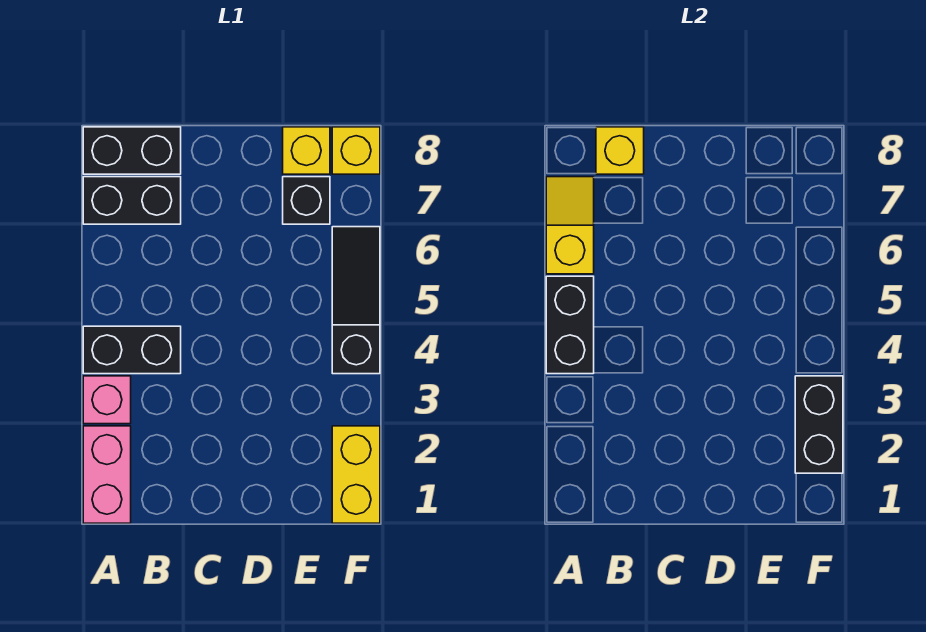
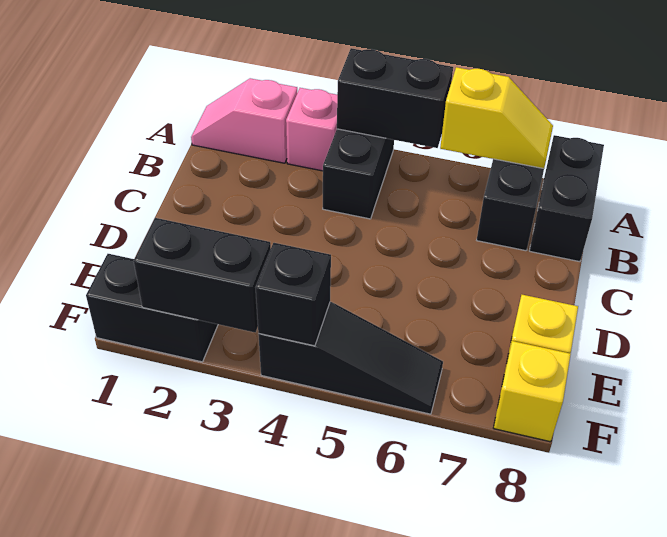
pink brick A1:A2 level 1 -> pink slope A1:A2 level 1 top 2
yellow brick B8 level 2 -> none
black brick E7 level 1 -> black brick F4 level 2
yellow brick F1:F2 level 1 -> black brick F1:F2 level 1

